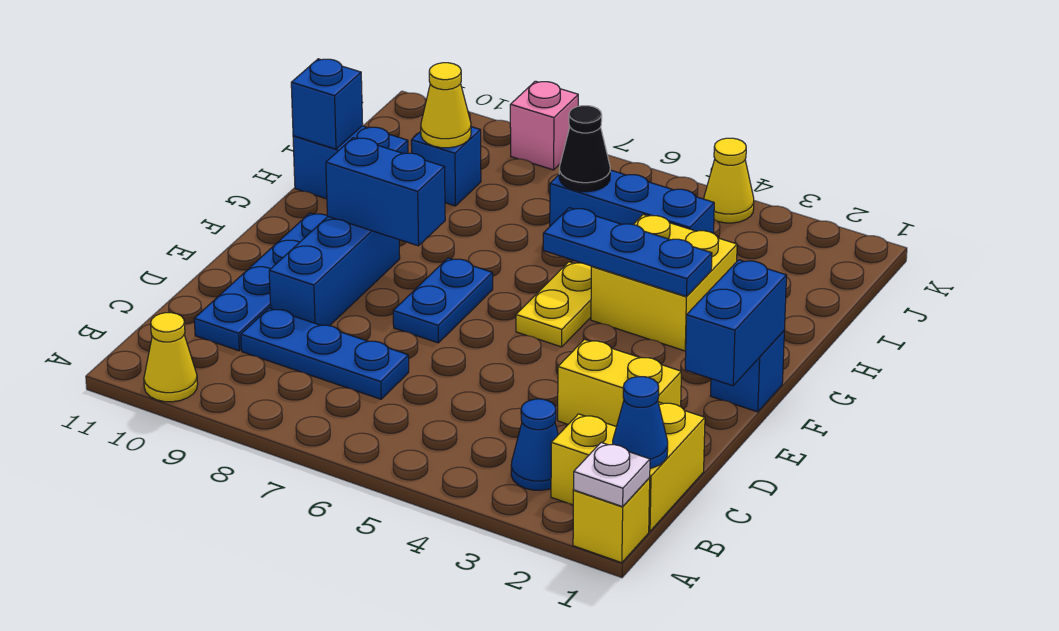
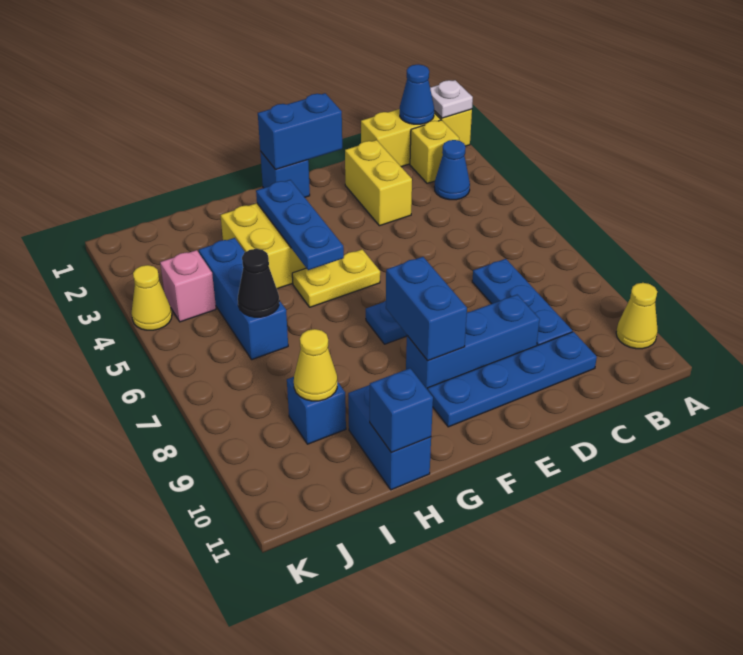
pink brick K8 level 1 -> pink brick J4 level 1

